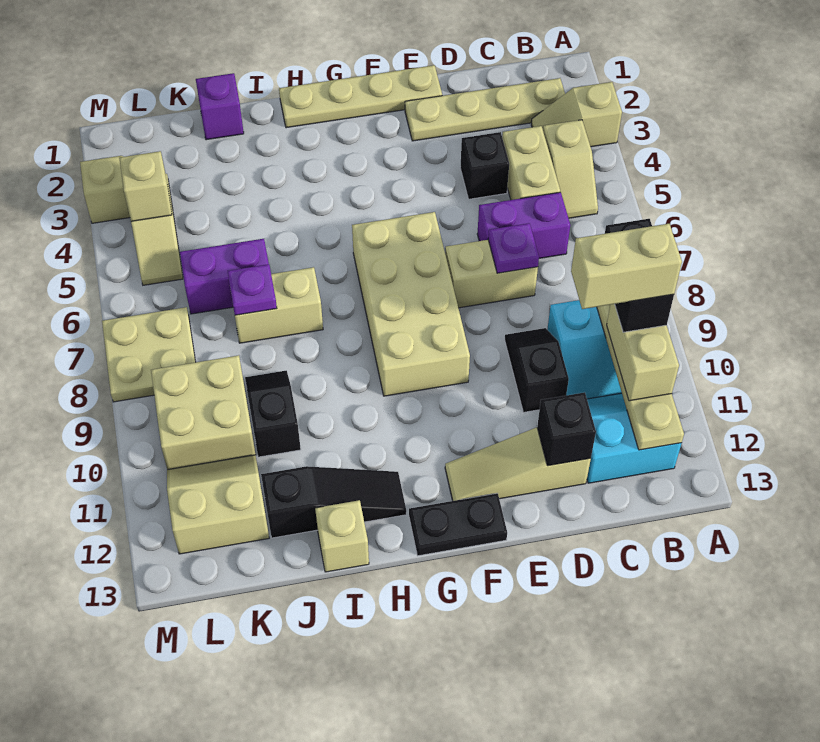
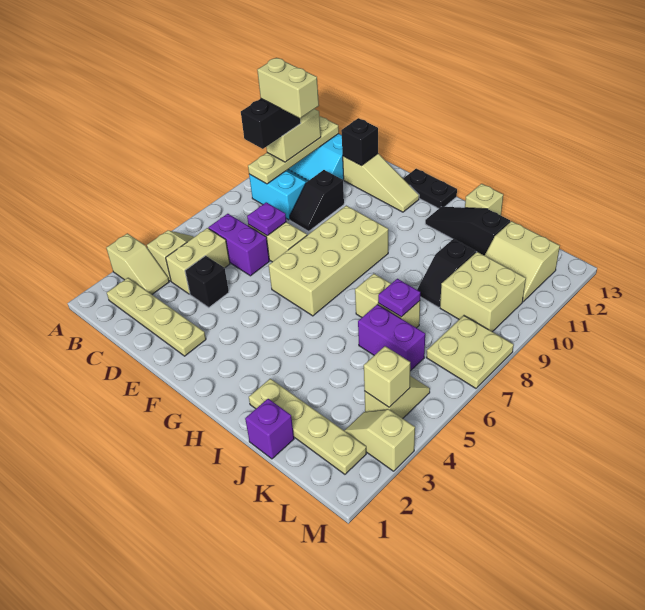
tan plate E1:H1 level 1 -> tan plate I2:L2 level 1

